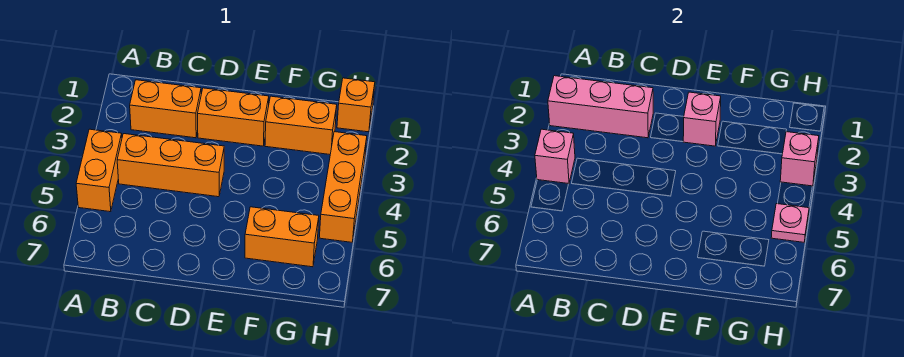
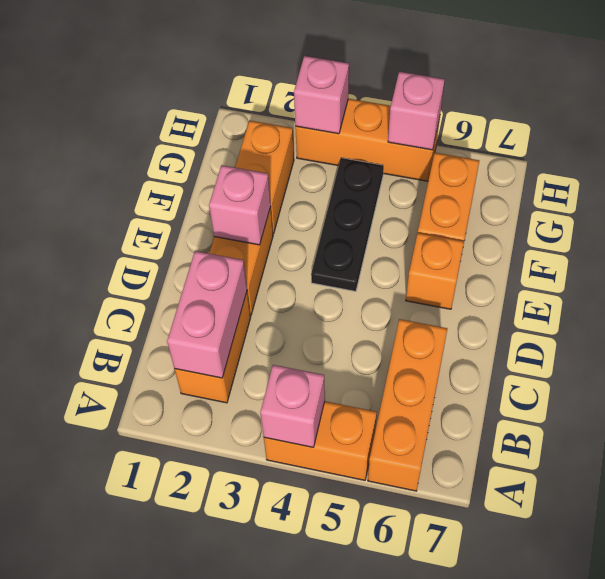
pink brick A2:C2 level 2 -> pink brick B2:C2 level 2
orange brick B4:D4 level 1 -> orange brick A6:C6 level 1
none -> black plate E4:G4 level 1
orange brick H1 level 1 -> orange brick E6 level 1
pink plate H5 level 2 -> pink brick H5 level 2

